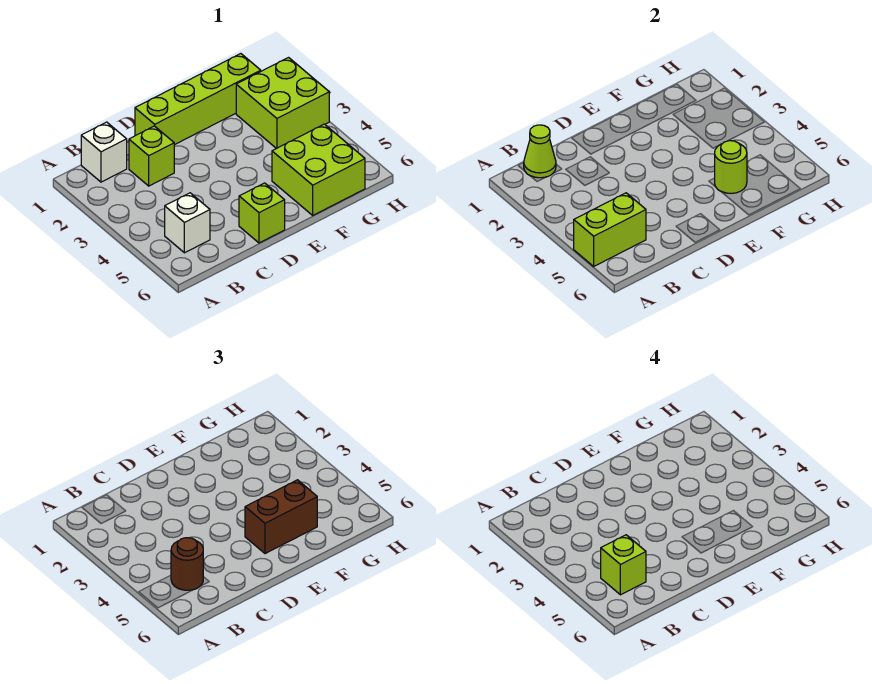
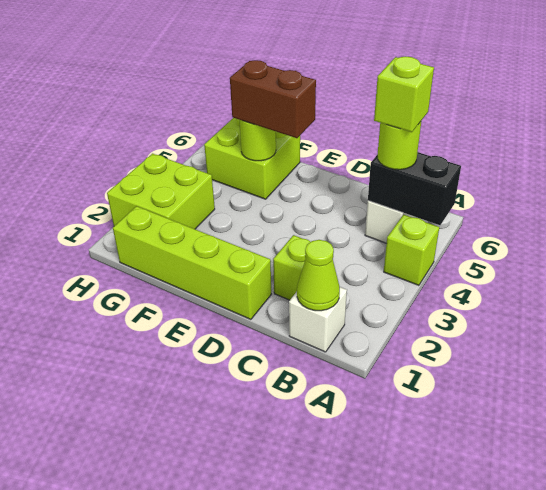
lime brick A5:B5 level 2 -> black brick A5:B5 level 2
brown round brick B5 level 3 -> lime round brick B5 level 3
lime brick D6 level 1 -> lime brick A4 level 1

